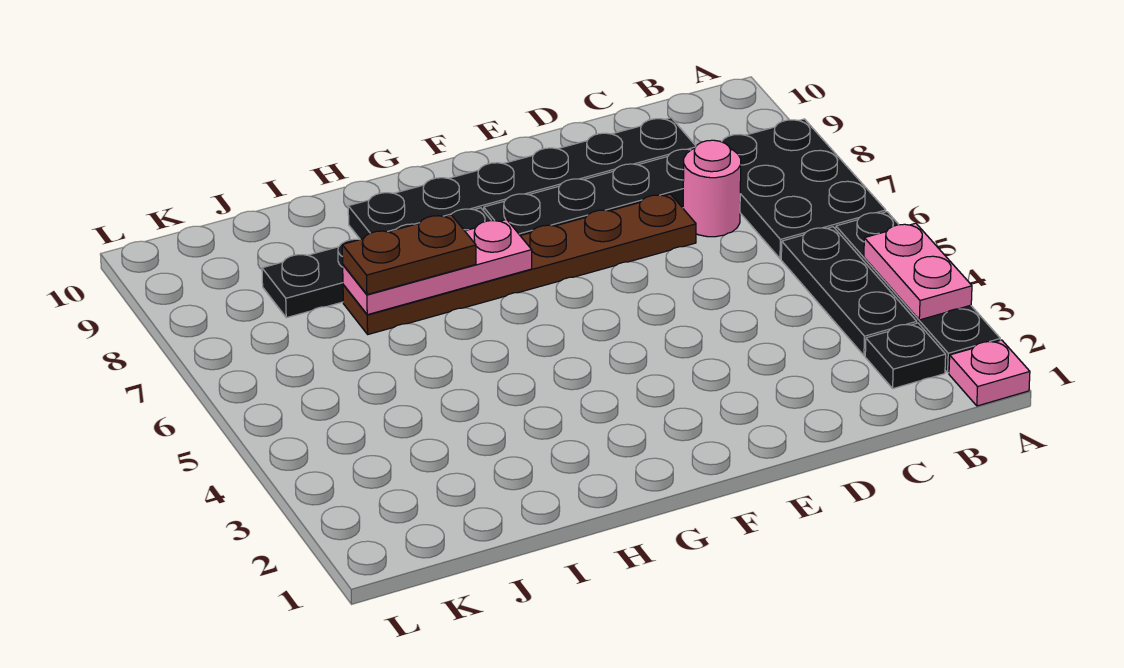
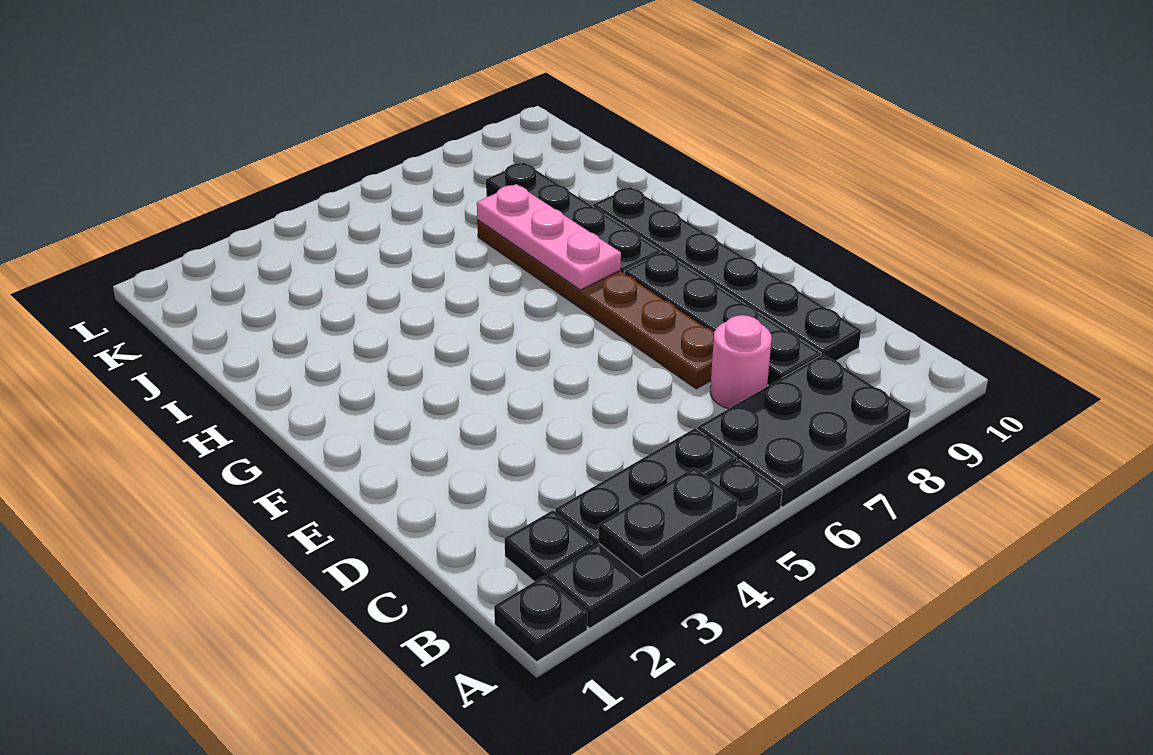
pink plate A1 level 1 -> black plate A1 level 1
pink plate A3:A4 level 2 -> black plate A3:A4 level 2
brown plate H7:I7 level 3 -> none

